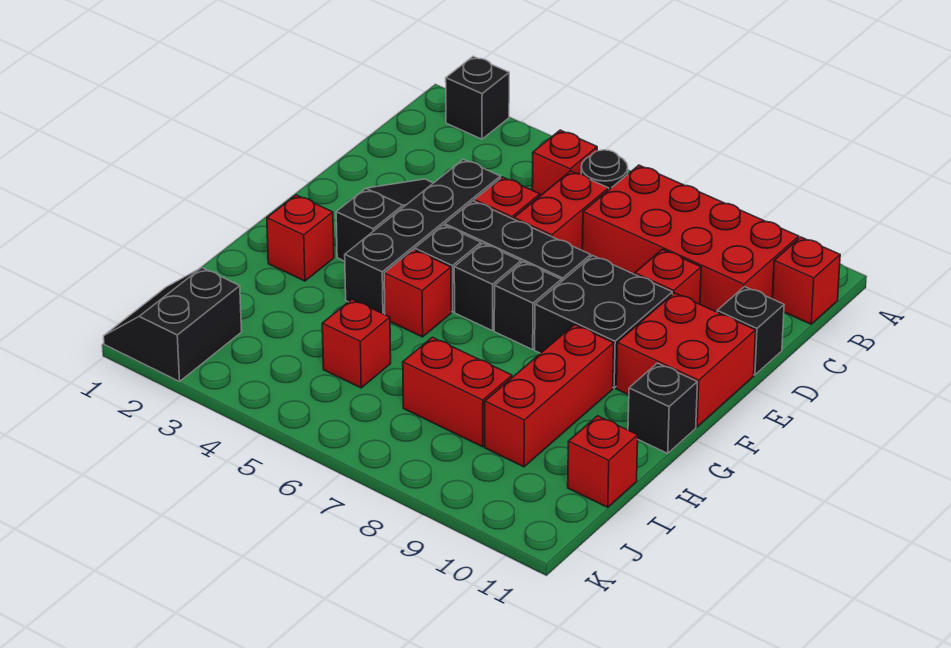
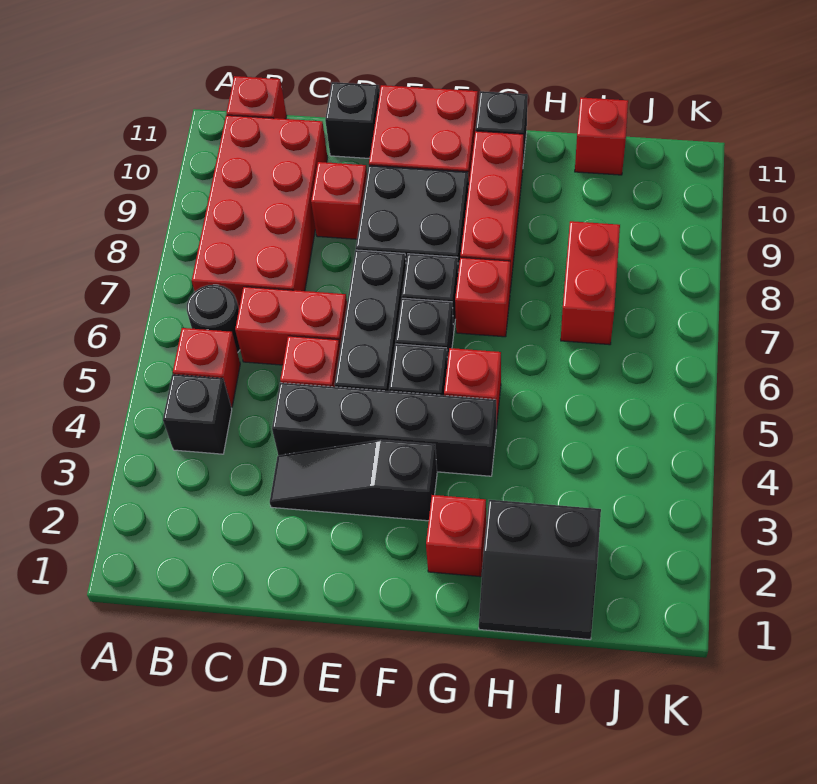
black brick A2 level 1 -> black brick B4 level 1
red brick G9:I9 level 1 -> red brick G8:G10 level 1
red brick I5 level 1 -> red brick G7 level 1
black slope J1:K2 level 1 top 2 -> black slope H1:I2 level 1 top 2

